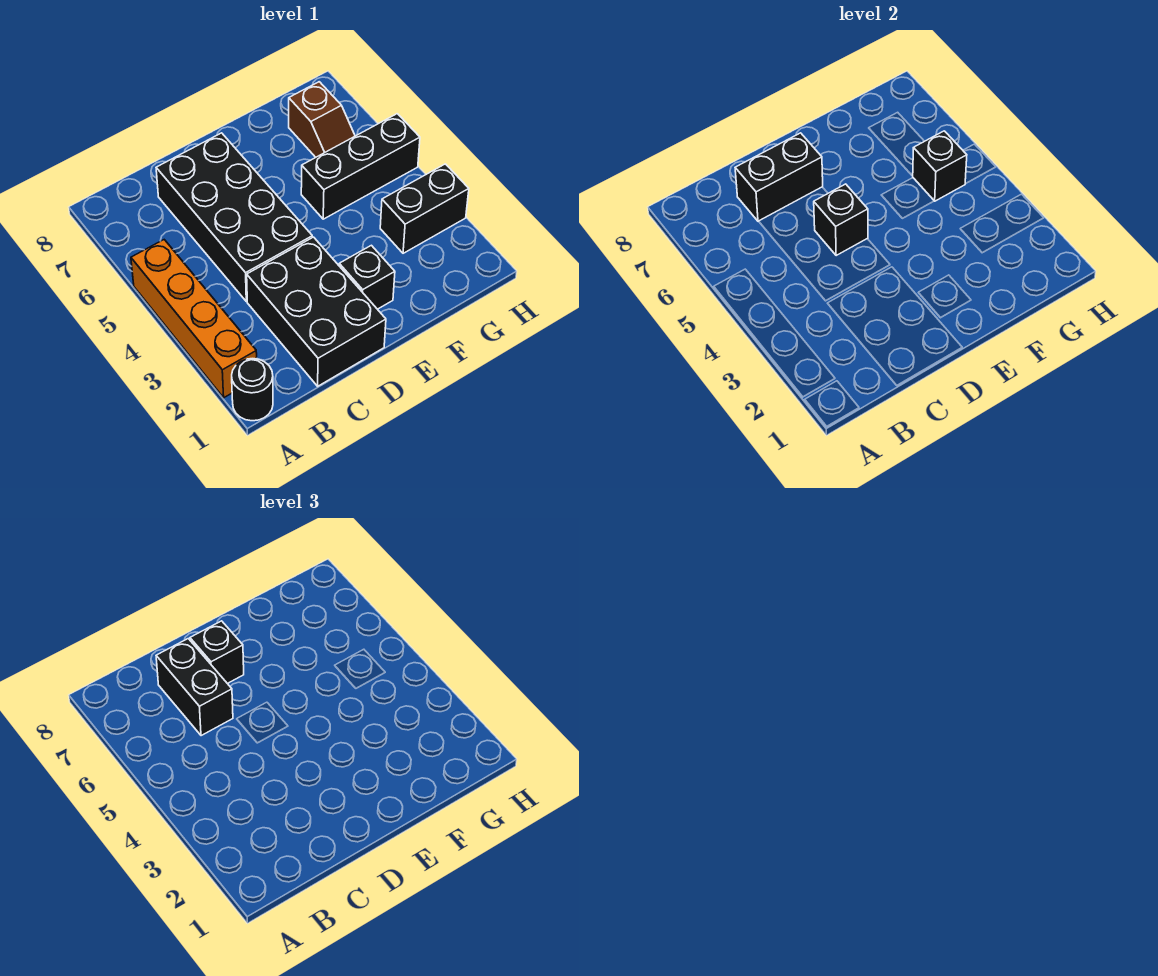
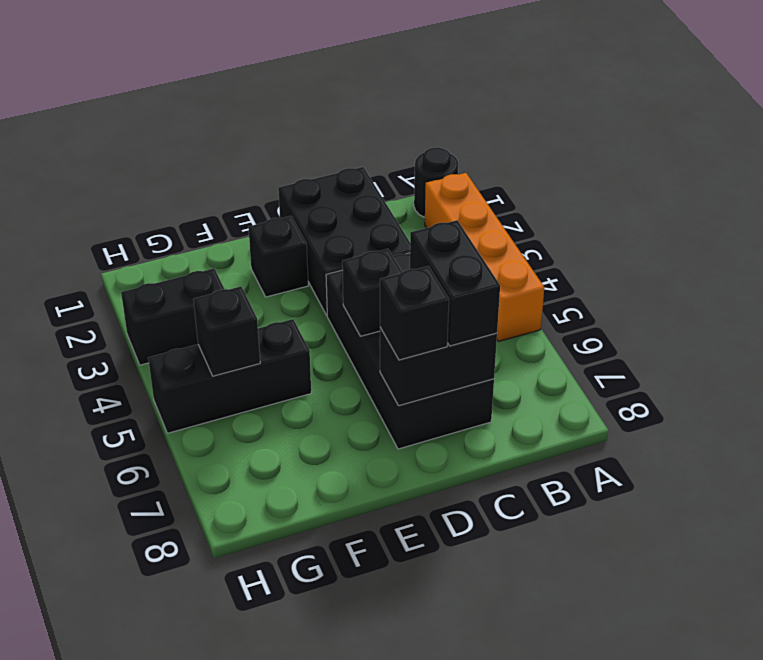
brown slope G6:G7 level 1 top 7 -> none

